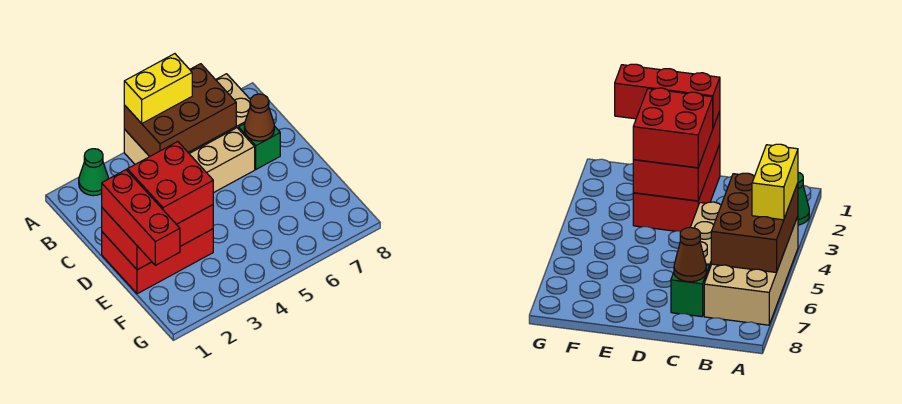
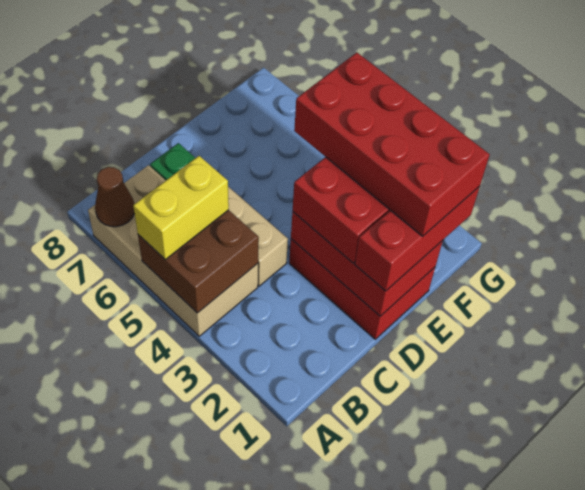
green cone A2 level 1 -> none
brown brick A4:B6 level 2 -> brown brick A4:B5 level 2
yellow brick A4:A5 level 3 -> yellow brick A5:B5 level 3
brown cone C7 level 2 -> brown cone A7 level 2
none -> red brick E1:F4 level 4

